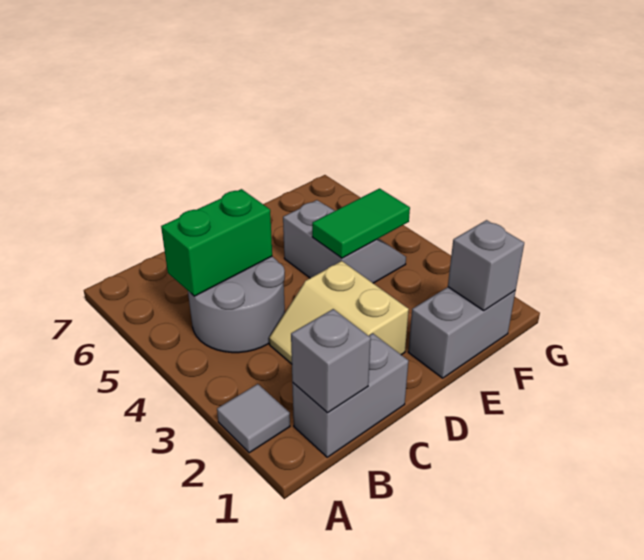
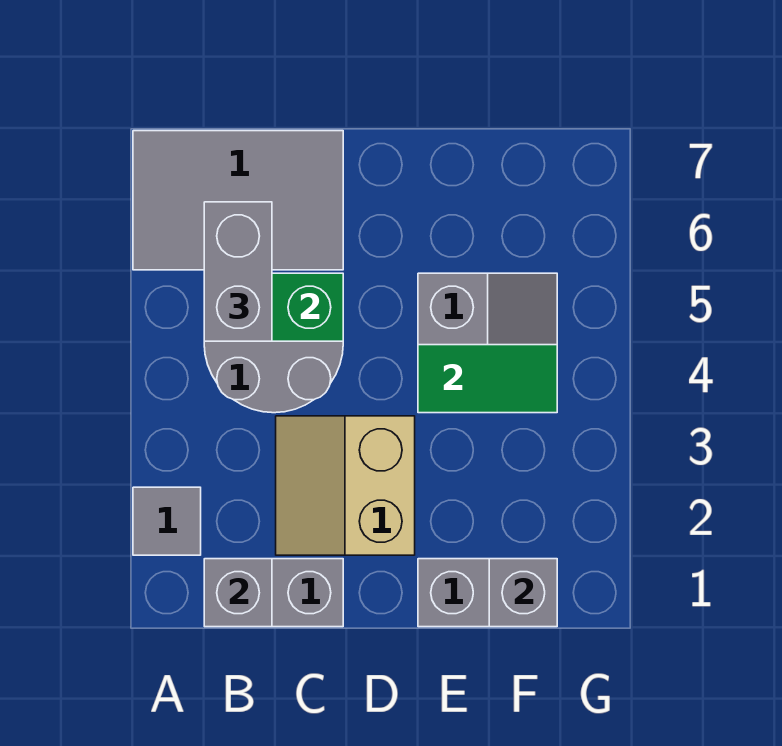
none -> grey tile A6:C7 level 1
none -> grey brick B5:B6 level 3

